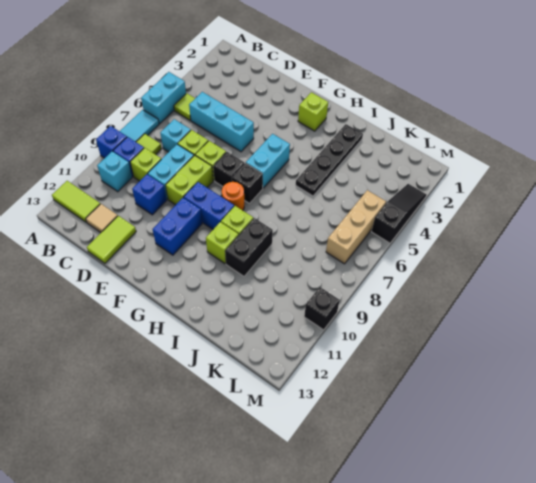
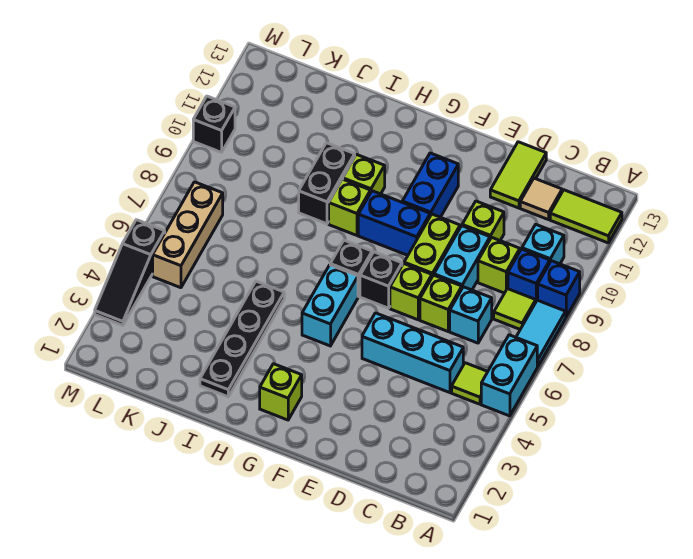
blue brick D10 level 1 -> lime brick D10 level 1
orange round brick G8 level 1 -> none

